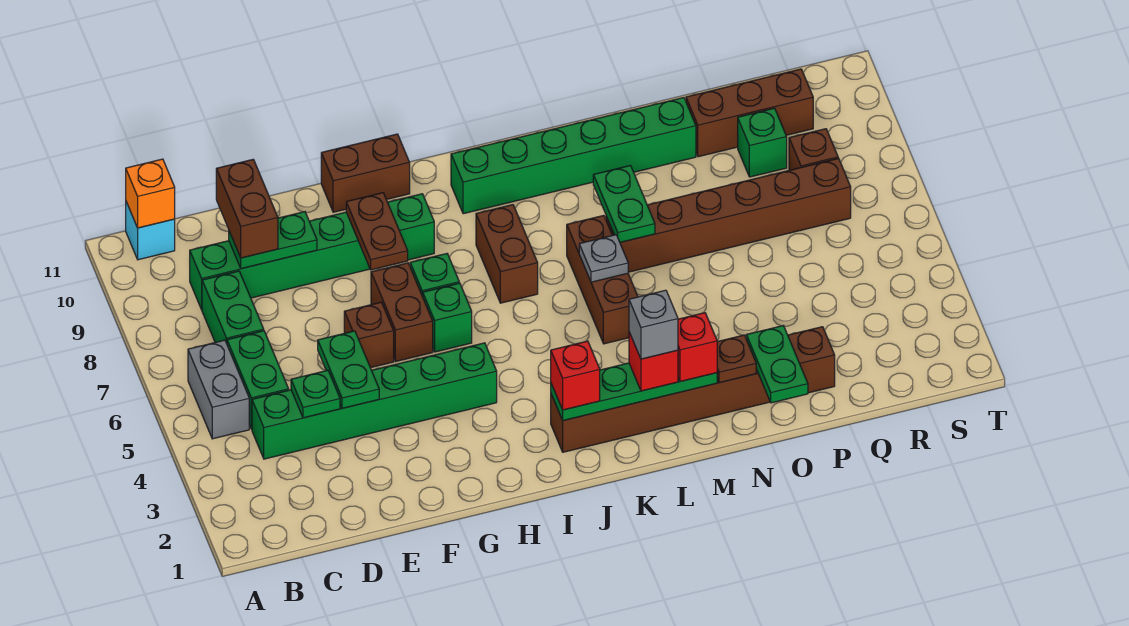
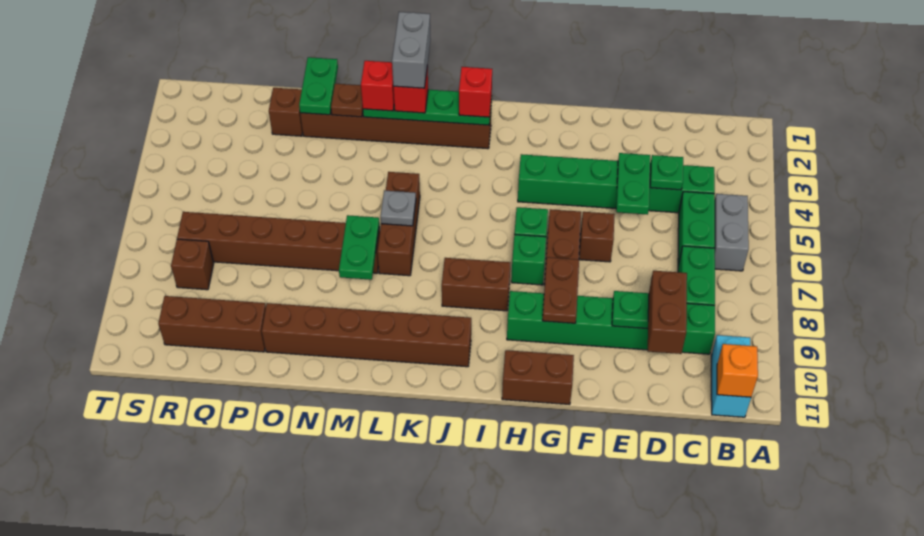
cyan brick B11 level 1 -> cyan brick B10:B11 level 1
brown brick J7:J8 level 1 -> brown brick I8:J8 level 1
green brick J10:O10 level 1 -> brown brick J10:O10 level 1
grey brick L2 level 4 -> grey brick L1:L2 level 4
green brick Q9 level 1 -> none

